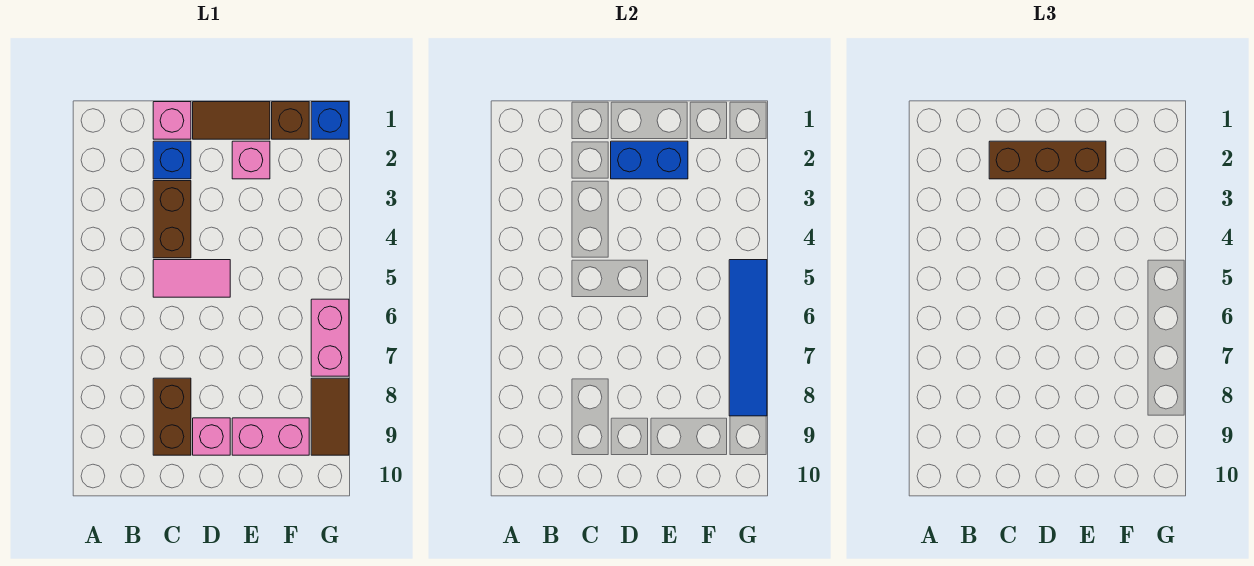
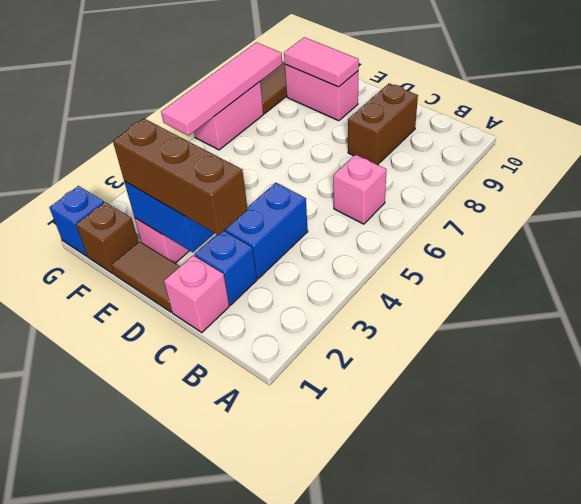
brown brick C3:C4 level 1 -> blue brick C3:C4 level 1
pink tile C5:D5 level 1 -> pink tile E9:F9 level 2
pink brick D9 level 1 -> pink brick B6 level 1
blue tile G5:G8 level 2 -> pink tile G5:G8 level 2

